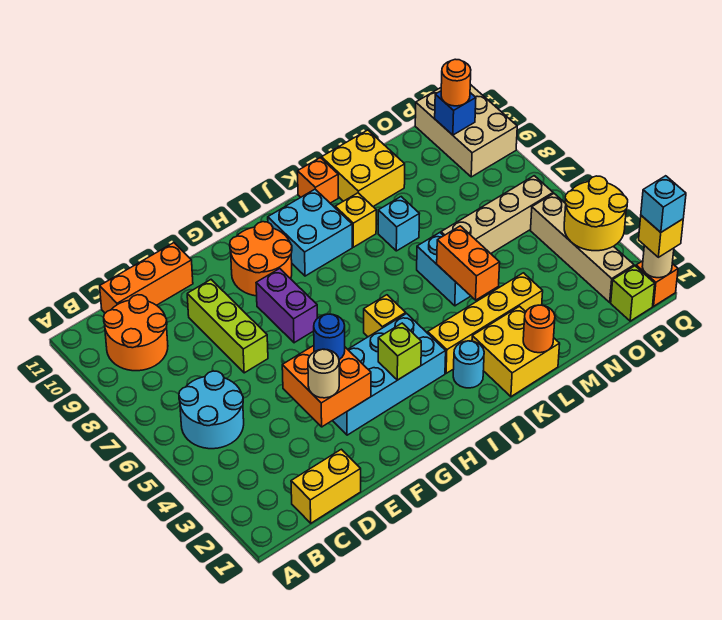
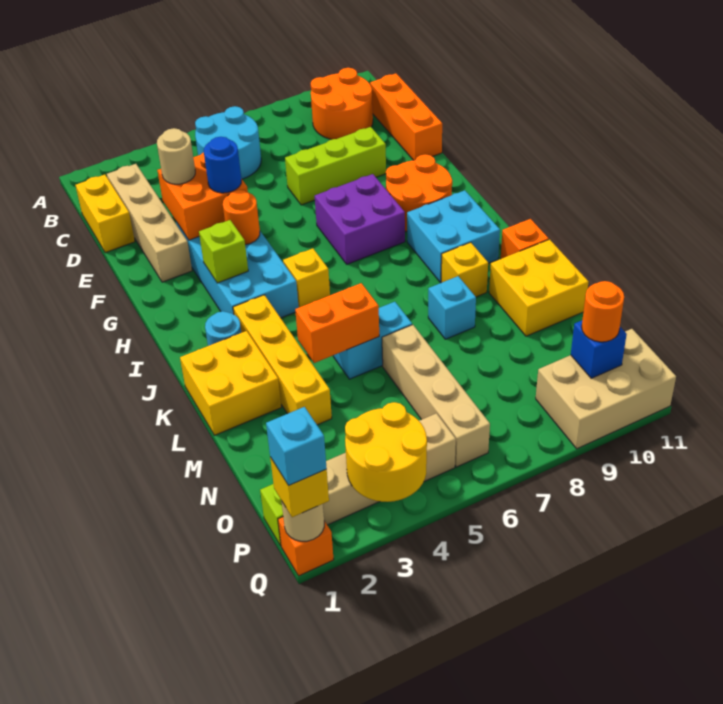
none -> tan brick C2:F2 level 1
purple brick G7:G8 level 1 -> purple brick G7:H8 level 1
orange round brick L1 level 2 -> orange round brick G4 level 2

